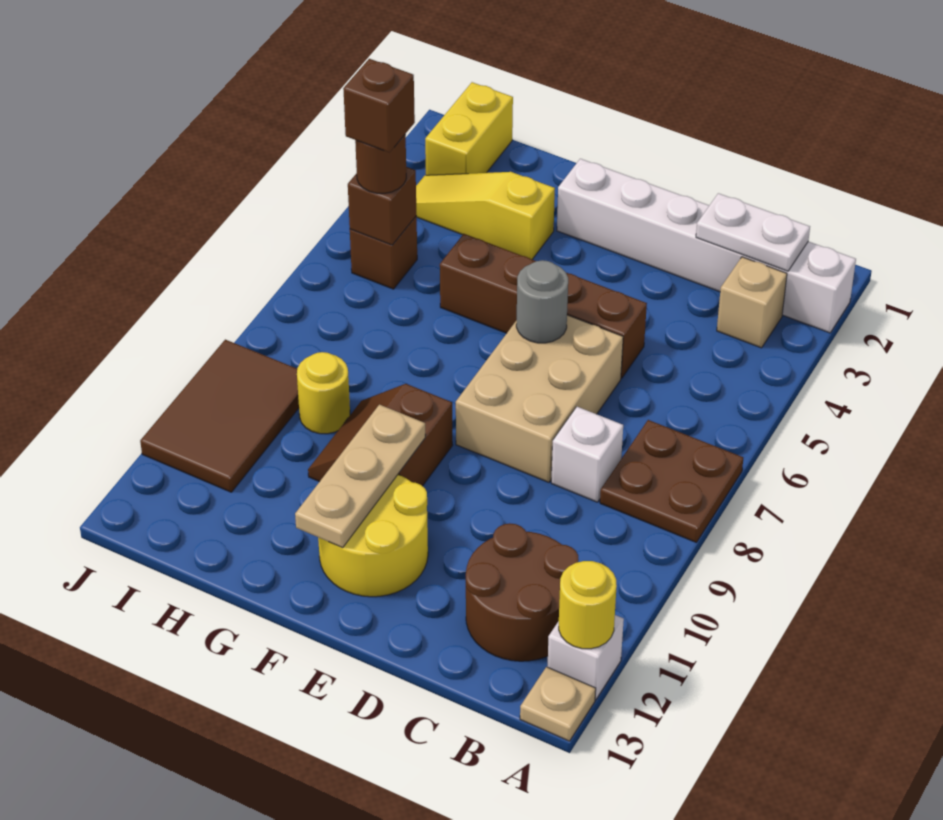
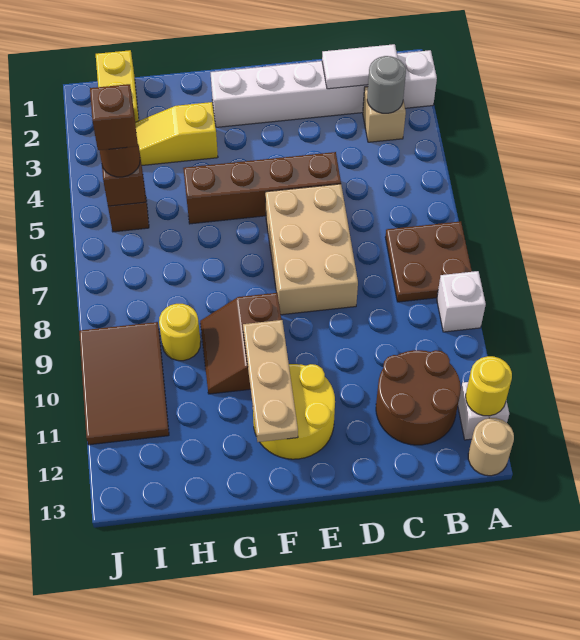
tan plate A13 level 1 -> tan round brick A13 level 1
white plate B2:C2 level 2 -> white tile B2:C2 level 2
white brick C8 level 1 -> white brick A9 level 1
grey round brick E6 level 2 -> grey round brick B3 level 2

